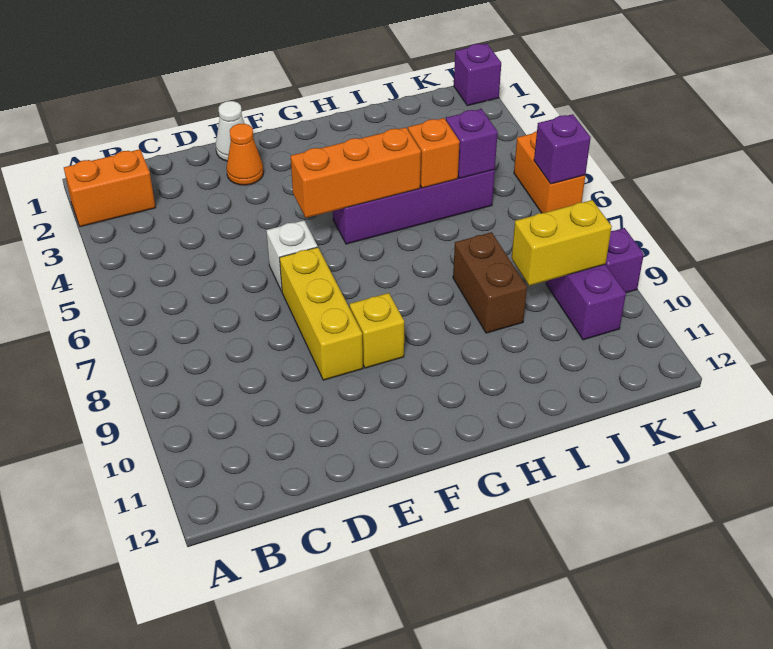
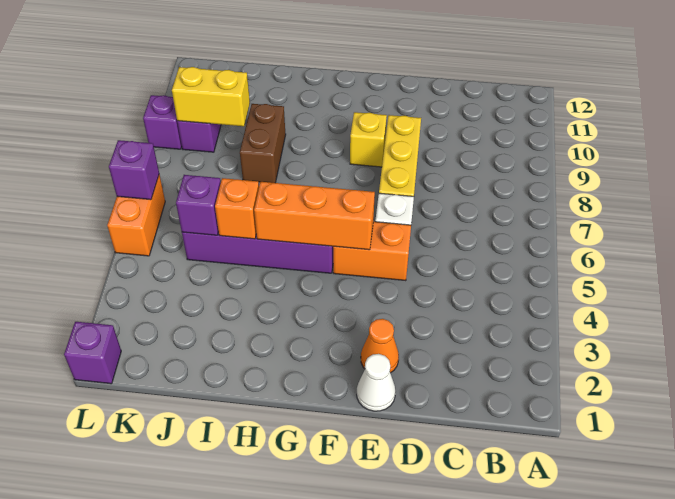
orange brick A2:B2 level 1 -> orange brick E5:F5 level 1

